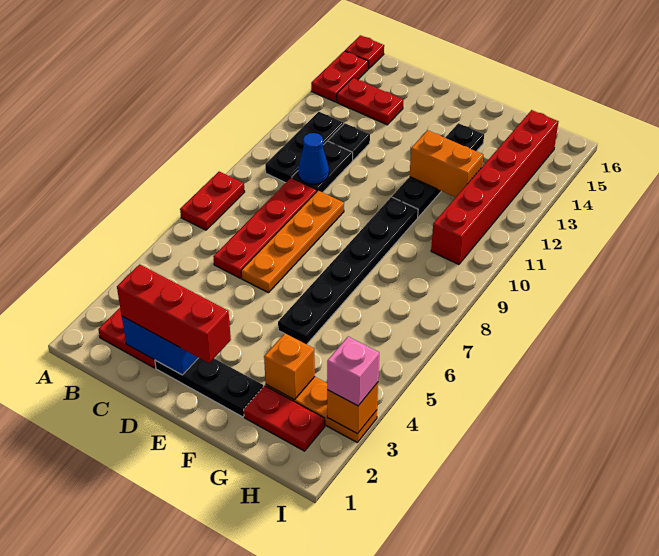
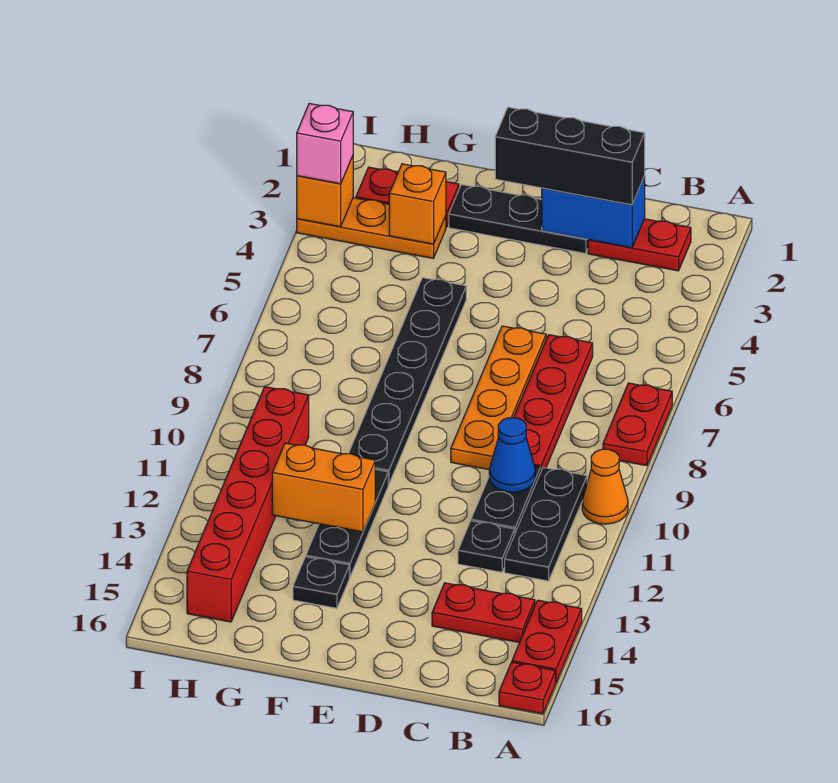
none -> orange cone A10 level 1
red brick C2:E2 level 3 -> black brick C2:E2 level 3

